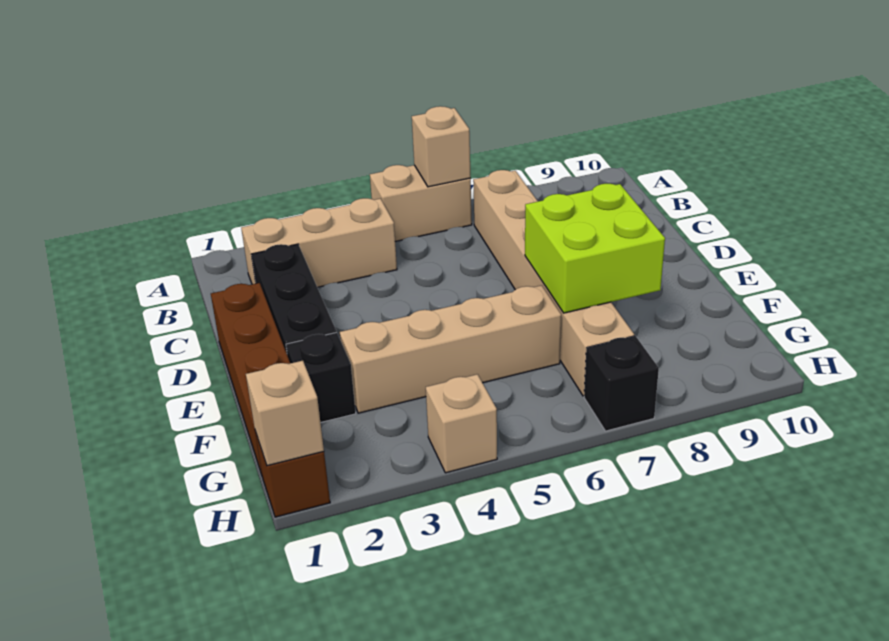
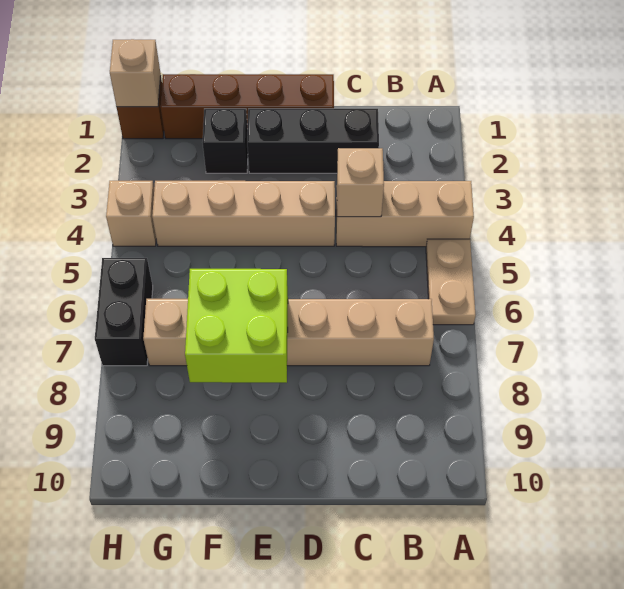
tan brick A5:A6 level 1 -> tan plate A5:A6 level 1
tan brick A6 level 2 -> tan brick C4 level 2
tan brick B2:B4 level 1 -> tan brick A4:C4 level 1
tan brick F3:F6 level 1 -> tan brick D4:G4 level 1
black brick H7 level 1 -> black brick H6:H7 level 1

